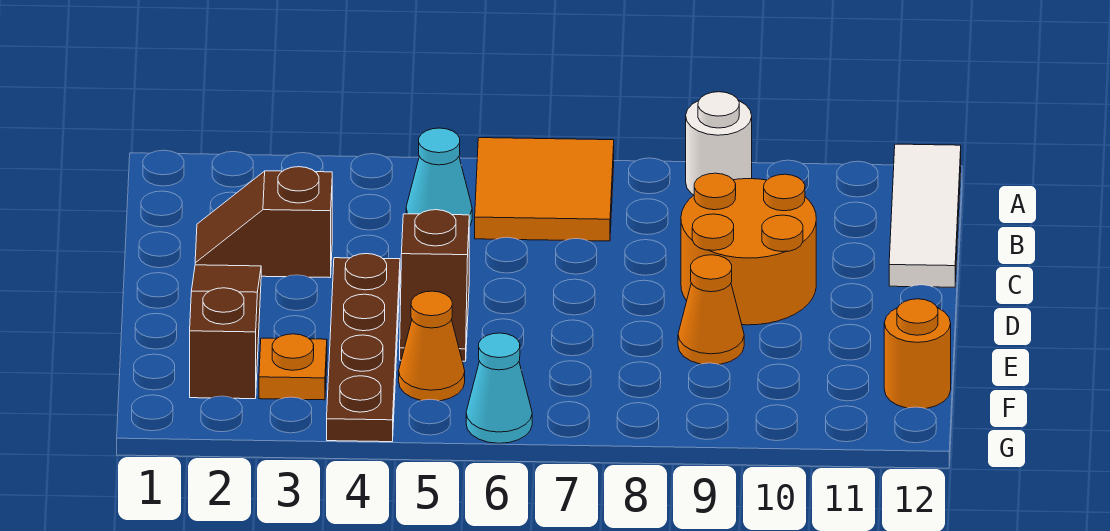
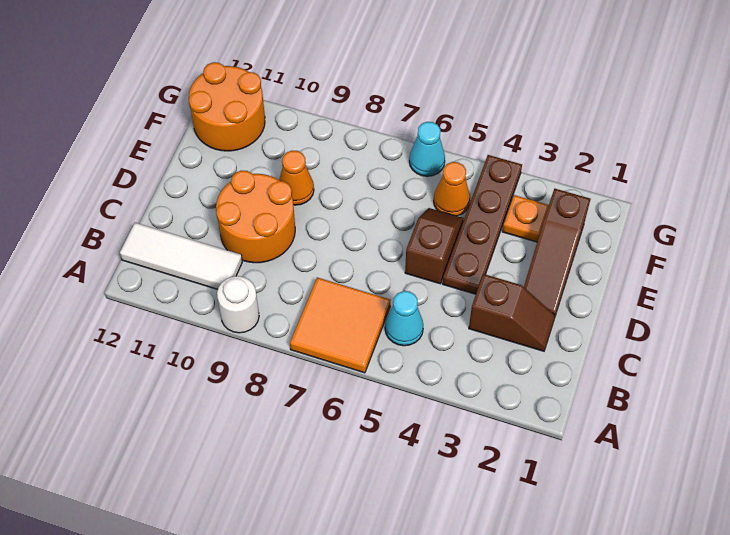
white tile A12:C12 level 1 -> white tile B10:B12 level 1
orange round brick F12 level 1 -> orange round brick F11:G12 level 1

